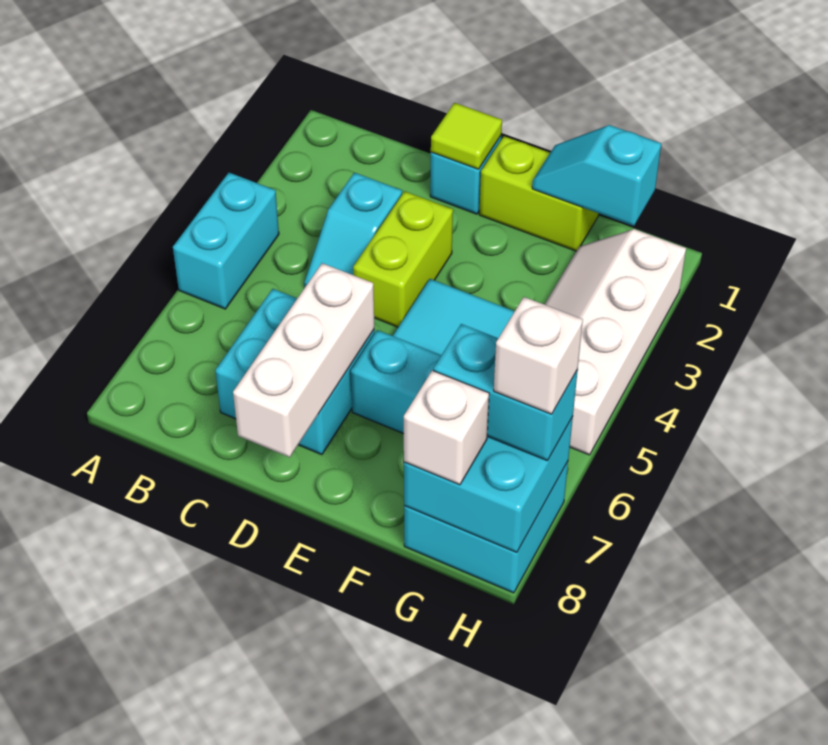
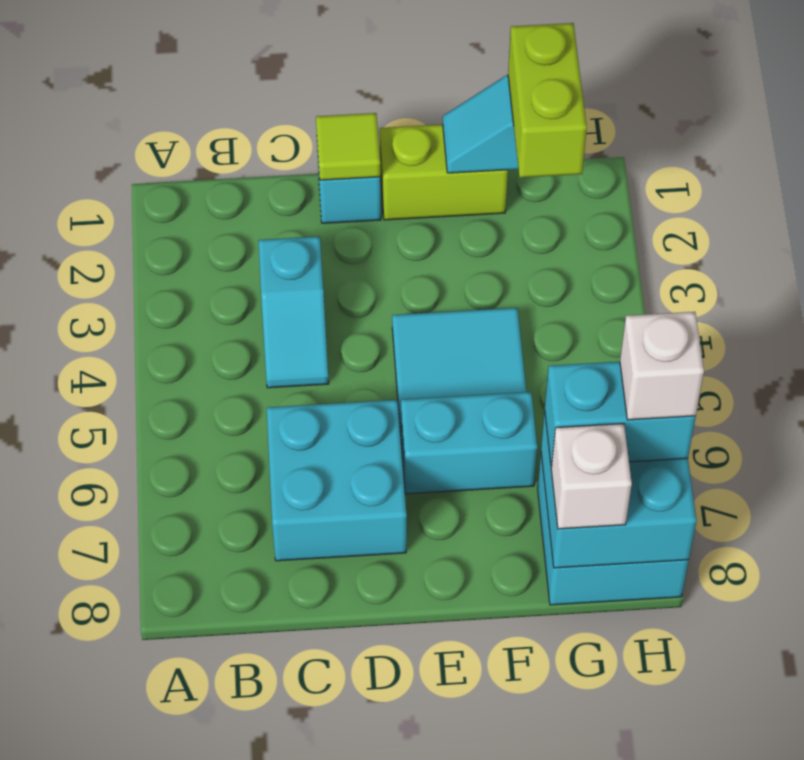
cyan brick A4:A5 level 1 -> none
lime brick D3:D4 level 1 -> lime brick G1:G2 level 3
white brick D6:D8 level 2 -> none
white slope G2:H5 level 1 top H -> none

